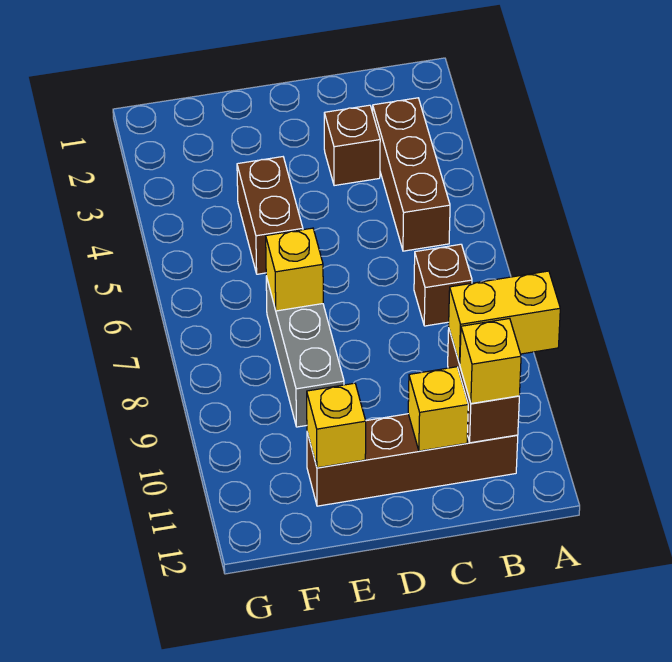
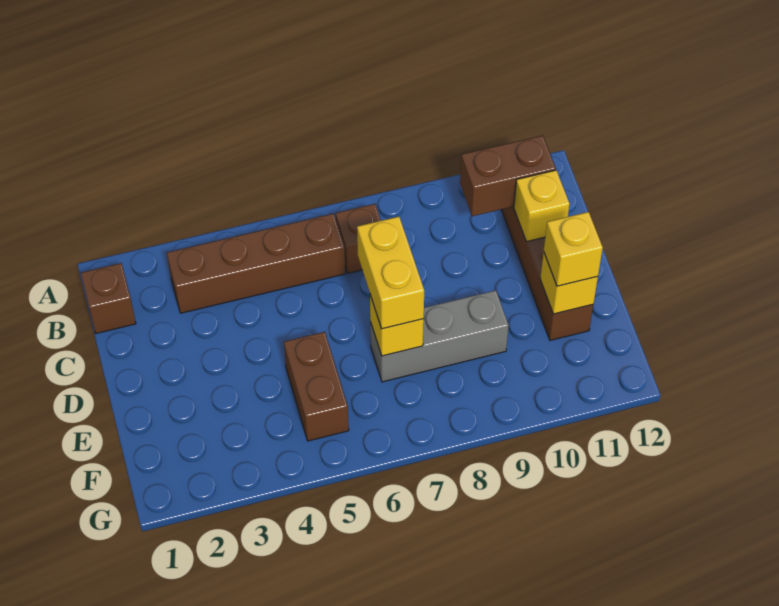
yellow brick A10:B10 level 3 -> yellow brick D7:E7 level 3
brown brick B3:B5 level 1 -> brown brick B3:B6 level 1
yellow brick B11 level 3 -> yellow brick E11 level 3
brown brick C3 level 1 -> brown brick B1 level 1
brown brick E4:E5 level 1 -> brown brick E5:F5 level 1

